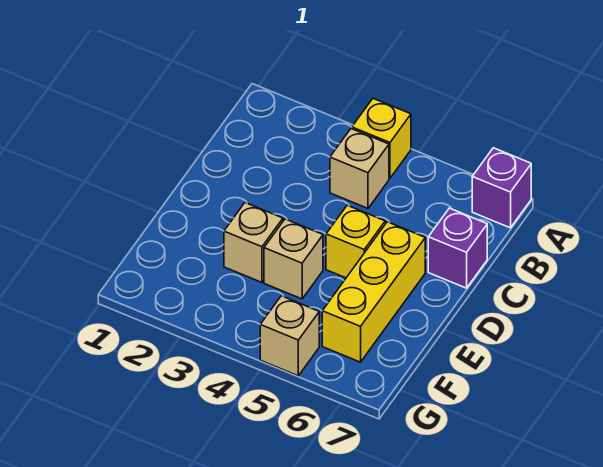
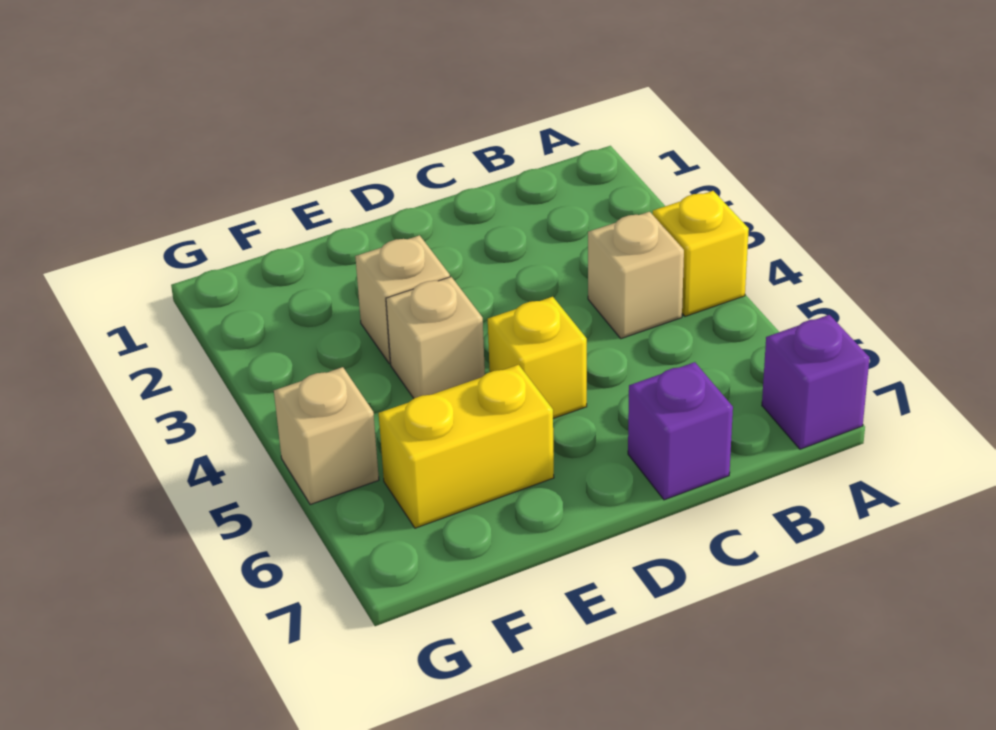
yellow brick D6:F6 level 1 -> yellow brick E6:F6 level 1

